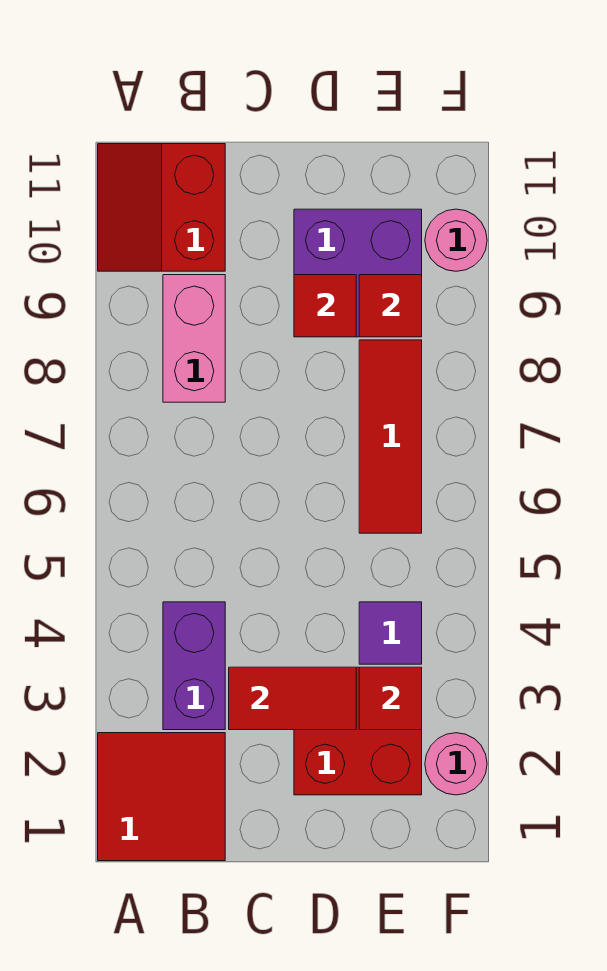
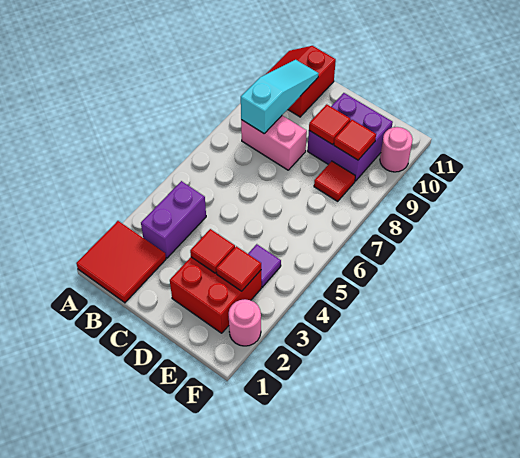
pink brick B8:B9 level 1 -> pink brick B8:C8 level 1
none -> cyan slope B8:B10 level 2 top 8
red tile C3:D3 level 2 -> red tile D3 level 2
red tile E6:E8 level 1 -> red tile E8 level 1

